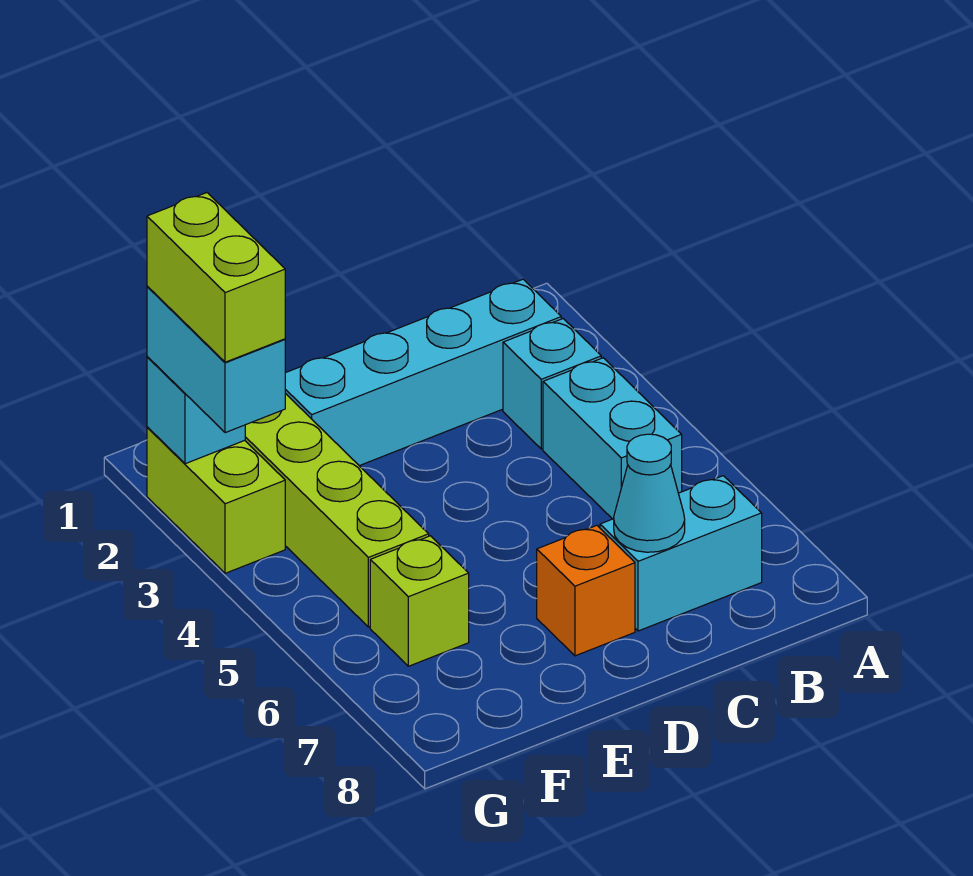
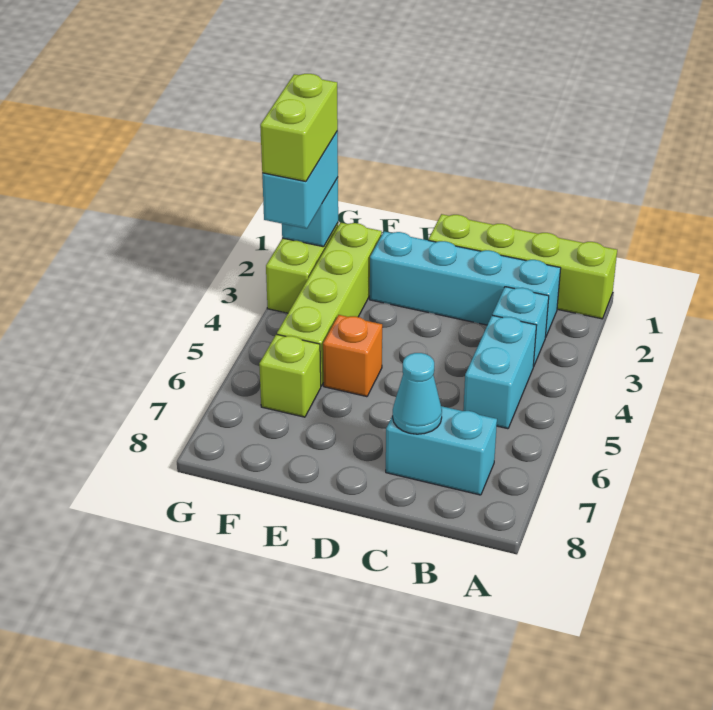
none -> lime brick A1:D1 level 1
orange brick D7 level 1 -> orange brick E5 level 1

